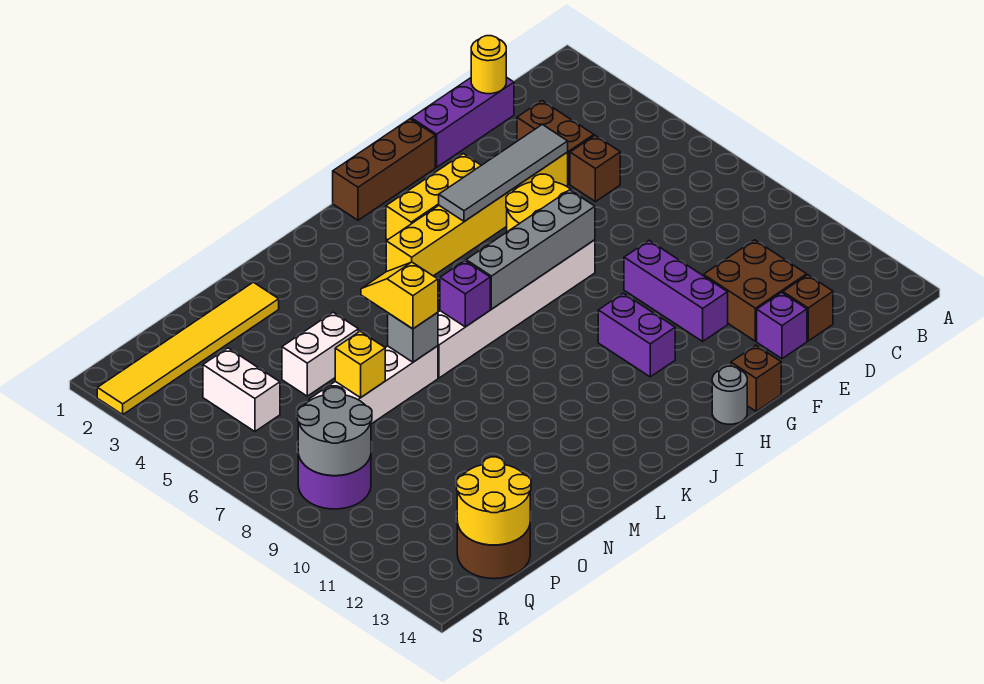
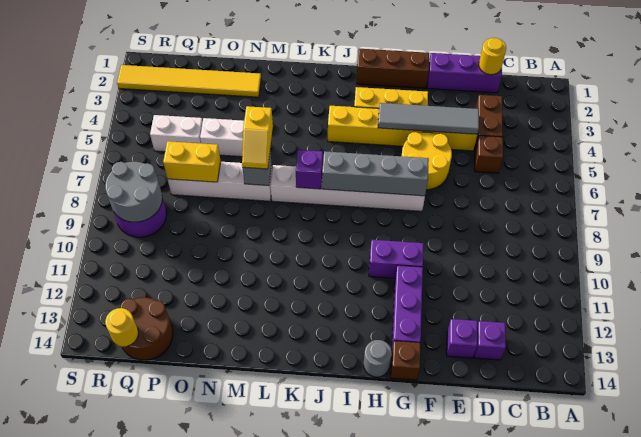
brown brick D11:E12 level 1 -> none
brown brick D13 level 1 -> purple brick D13 level 1
purple brick F9:F11 level 1 -> purple brick G11:G13 level 1
purple brick H10:H11 level 1 -> purple brick G10:H10 level 1
yellow slope M6:M7 level 3 top 7 -> yellow slope M6:M7 level 3 top 6
yellow brick O7 level 2 -> yellow brick O7:P7 level 2
yellow round brick P13:Q14 level 2 -> yellow round brick Q14 level 2
white brick Q4:Q5 level 1 -> white brick P5:Q5 level 1

